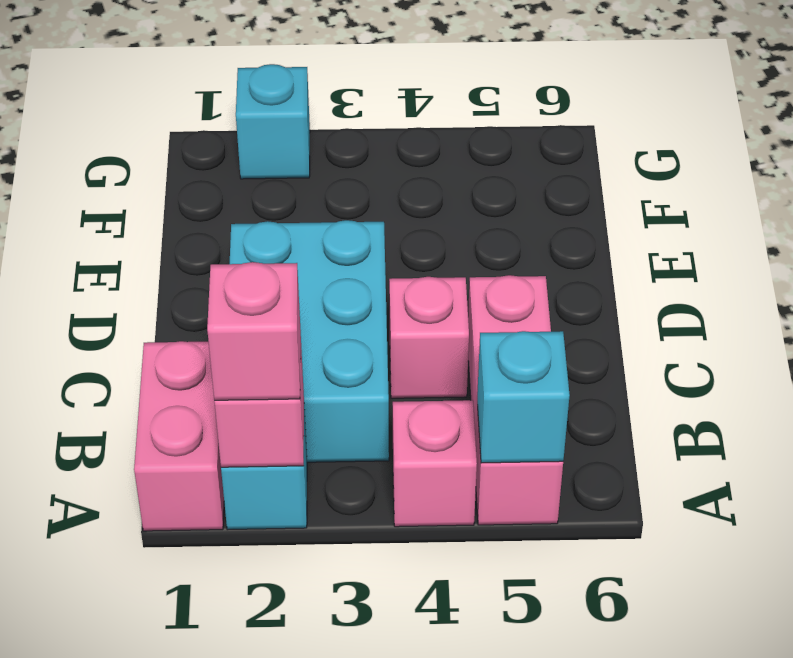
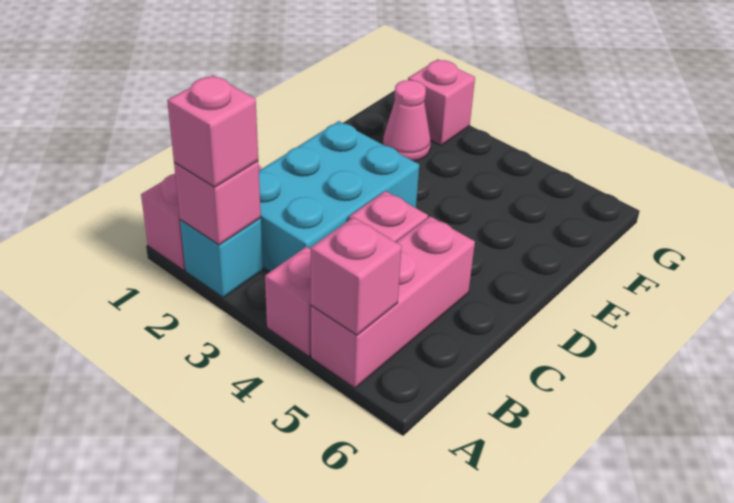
cyan brick A5 level 2 -> pink brick A5 level 2
none -> pink cone F2 level 1
cyan brick G2 level 1 -> pink brick G2 level 1

